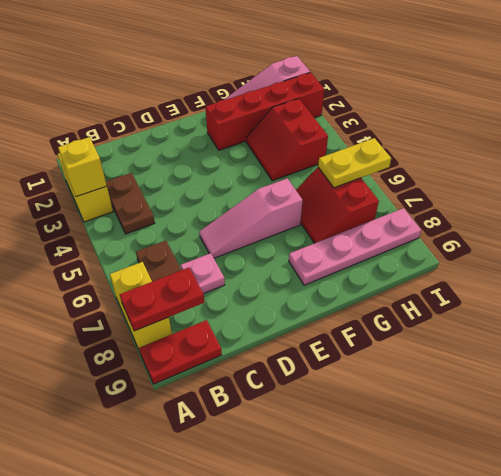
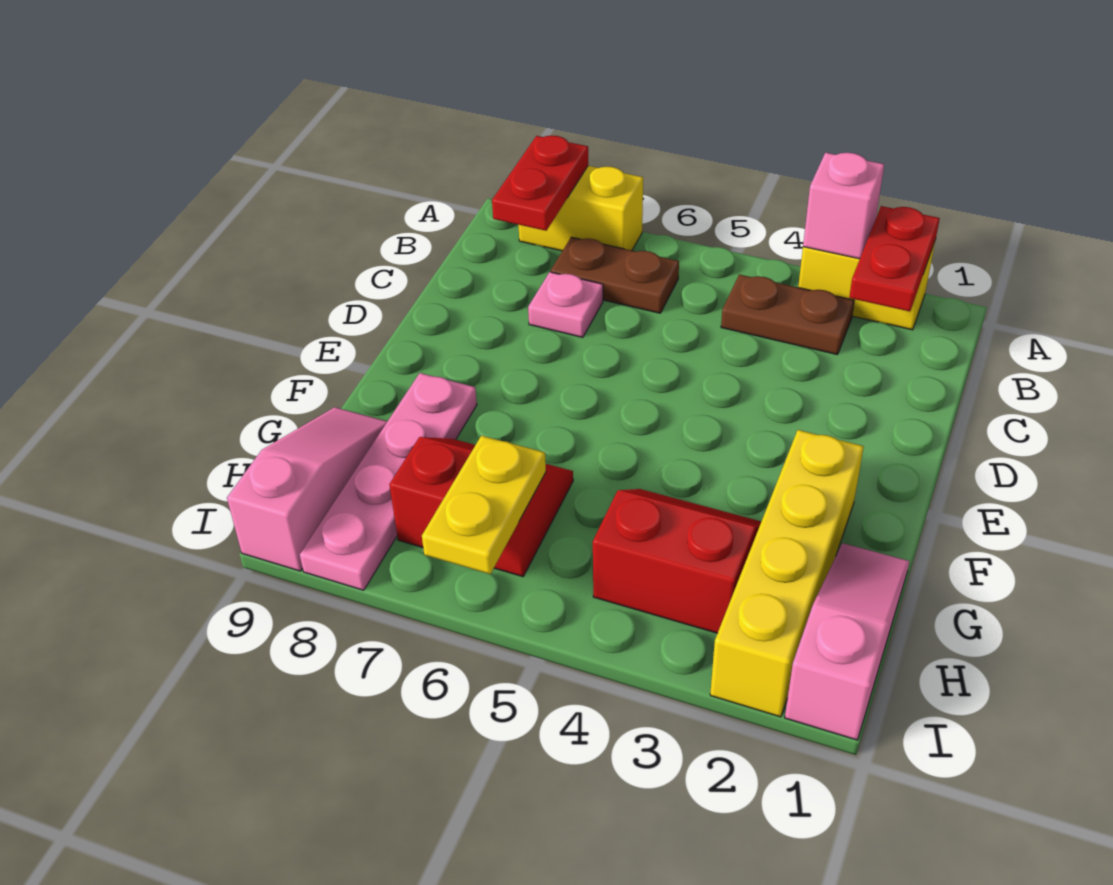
yellow brick A3 level 2 -> pink brick A3 level 2
red plate A9:B9 level 1 -> red plate A2:B2 level 2
pink slope D6:F6 level 1 top F -> pink slope G9:I9 level 1 top I
red brick F2:I2 level 1 -> yellow brick F2:I2 level 1

